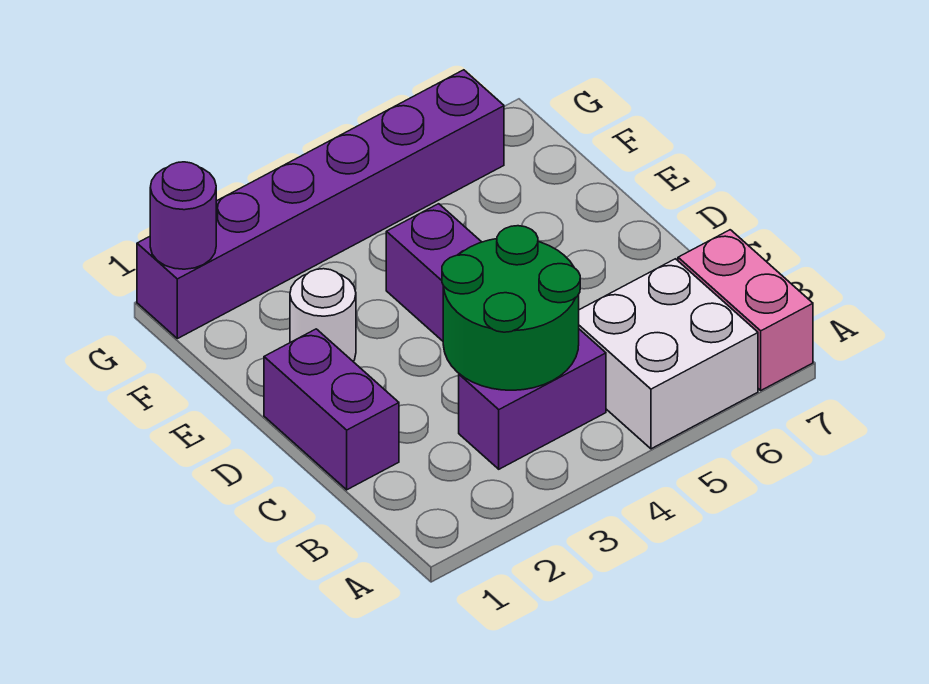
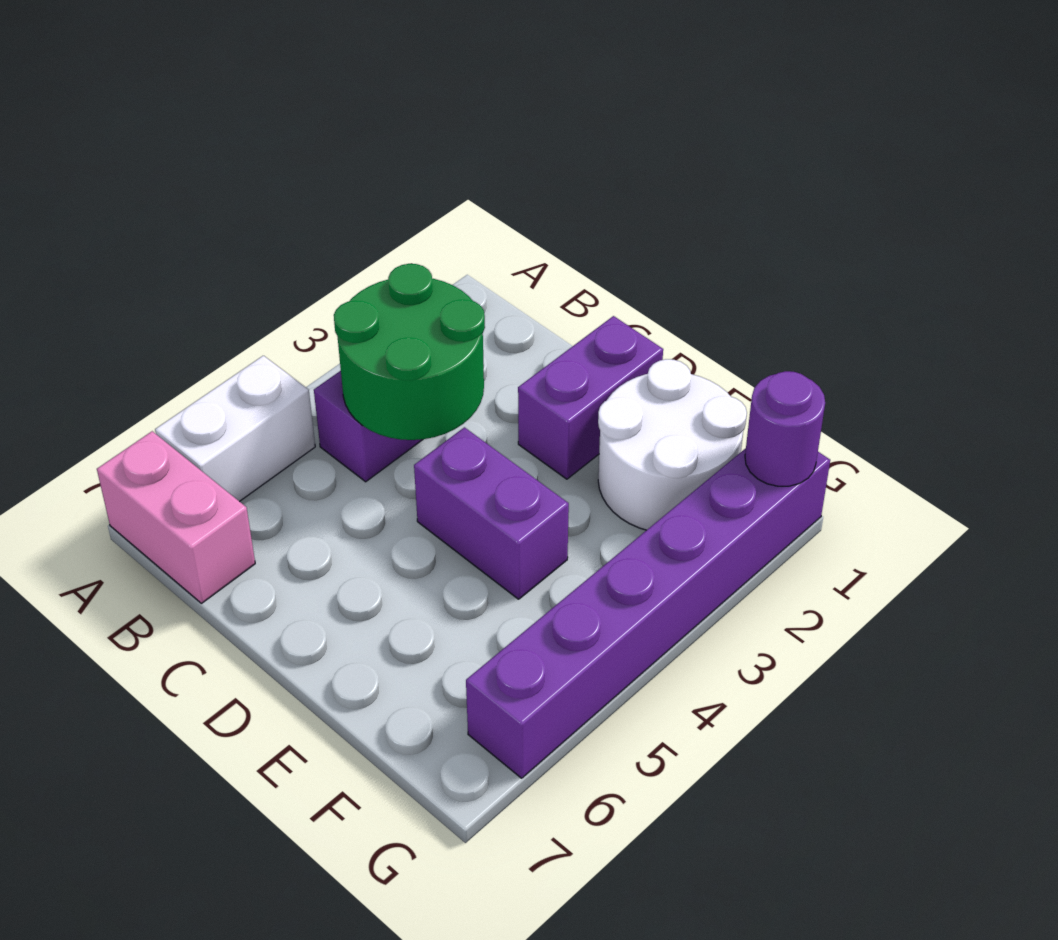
white brick A5:B6 level 1 -> white brick A5:A6 level 1
purple brick C1:D1 level 1 -> purple brick D1:D2 level 1
white round brick E2 level 1 -> white round brick E1:F2 level 1

